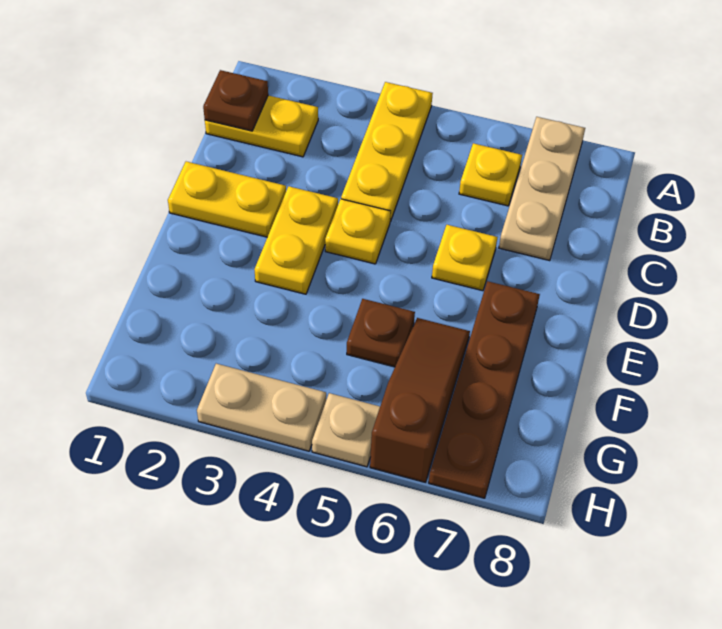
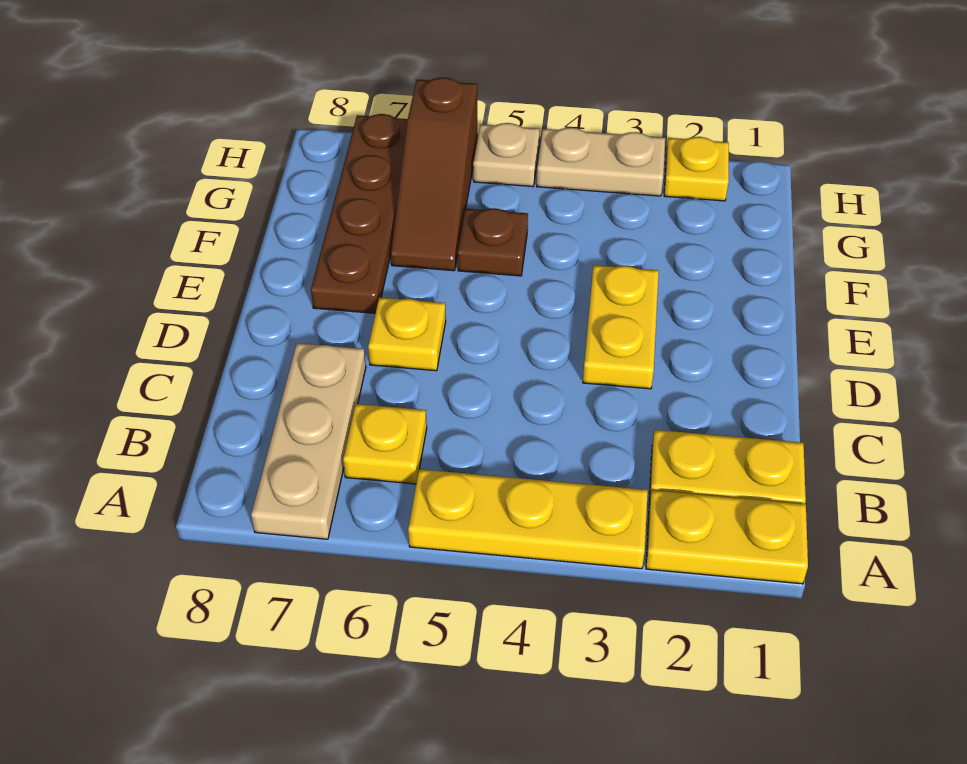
yellow plate A4:C4 level 1 -> yellow plate A3:A5 level 1
brown plate B1 level 2 -> none
yellow plate D1:D2 level 1 -> yellow plate A1:A2 level 1
yellow plate D4 level 1 -> yellow plate H2 level 1

